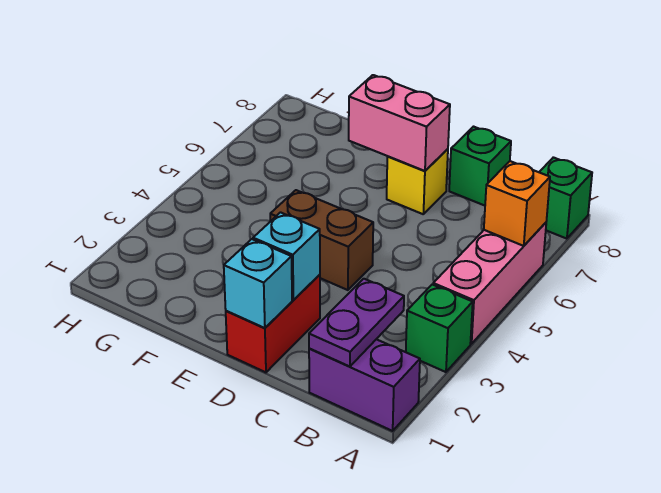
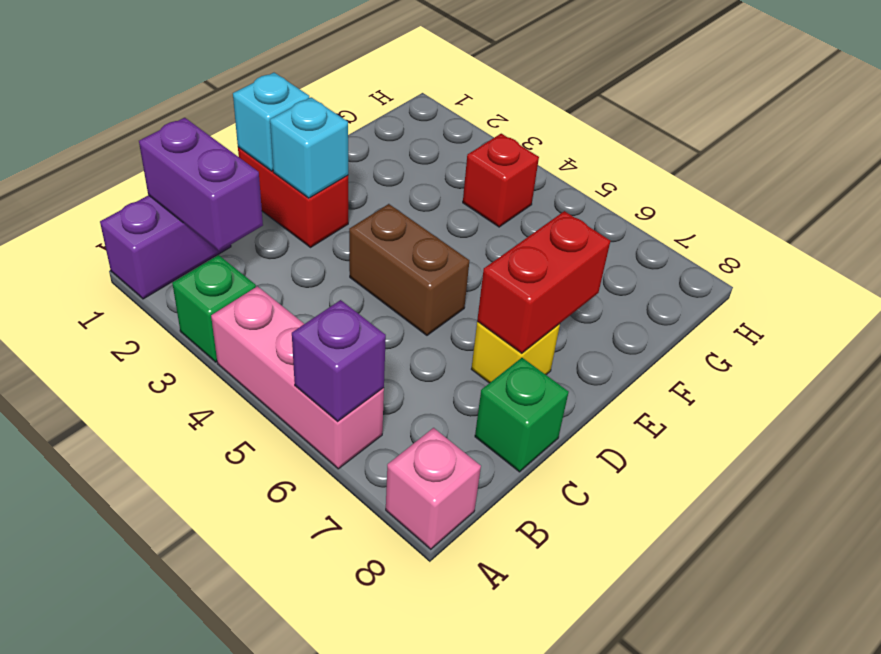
orange brick A6 level 2 -> purple brick A6 level 2
green brick A8 level 1 -> pink brick A8 level 1
purple plate B1:B2 level 2 -> purple brick B1:B2 level 2
brown brick D4:E4 level 1 -> brown brick D4:D5 level 1
pink brick D7:E7 level 2 -> red brick D7:E7 level 2
none -> red brick G4 level 1

